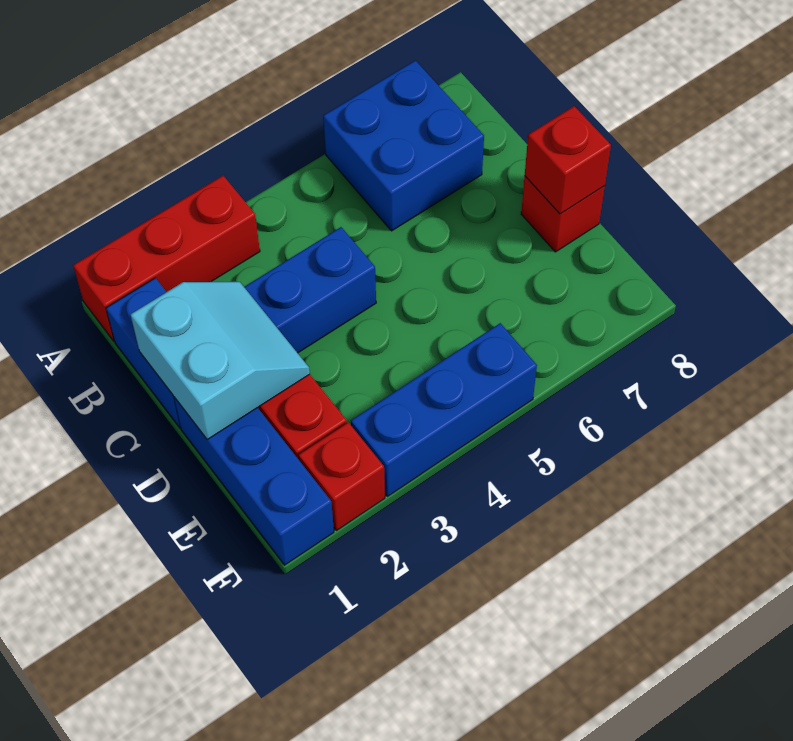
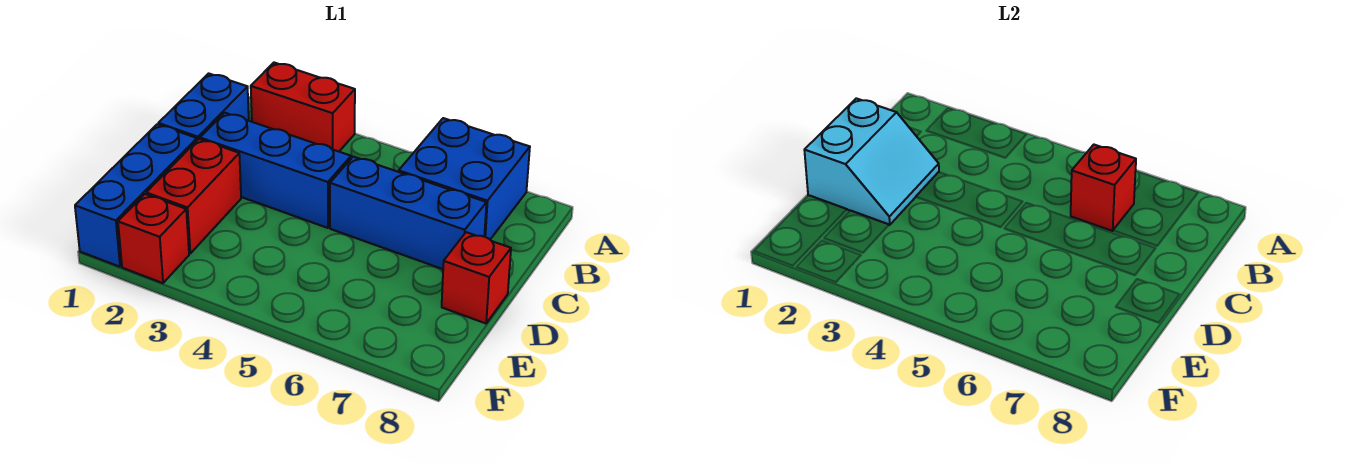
red brick A1:A3 level 1 -> red brick A2:A3 level 1
red brick D8 level 2 -> red brick B6 level 2
blue brick F3:F5 level 1 -> blue brick C5:C7 level 1

